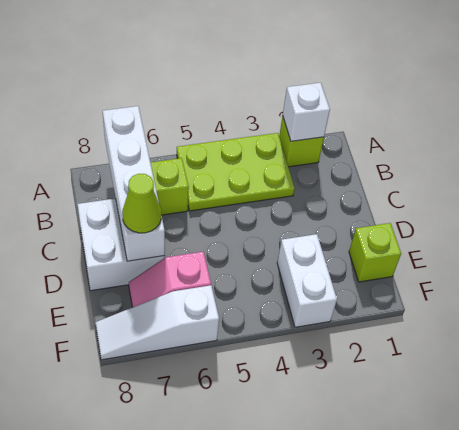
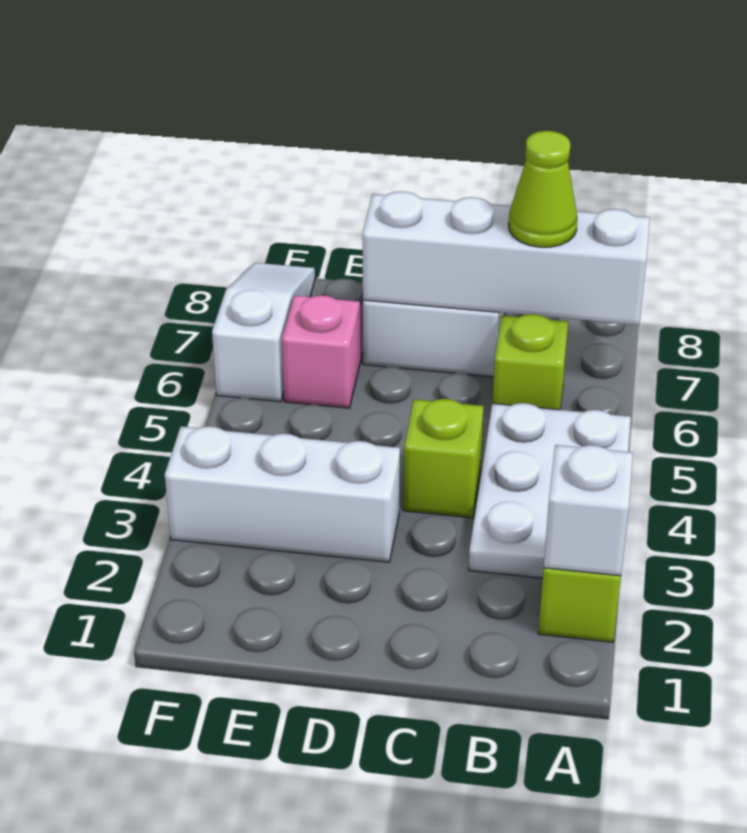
lime plate A3:B5 level 1 -> white plate A3:B5 level 1
lime cone D7 level 3 -> lime cone B7 level 3
lime brick E1 level 1 -> lime brick C4 level 1
white brick E3:F3 level 1 -> white brick D3:F3 level 1

